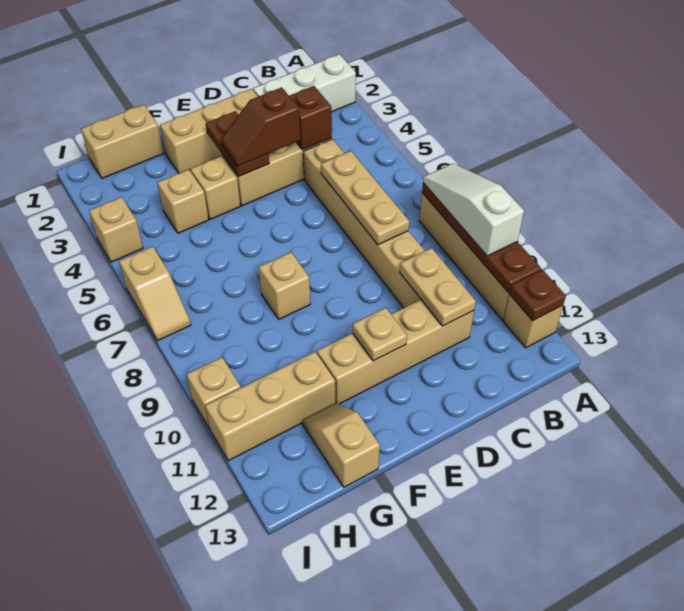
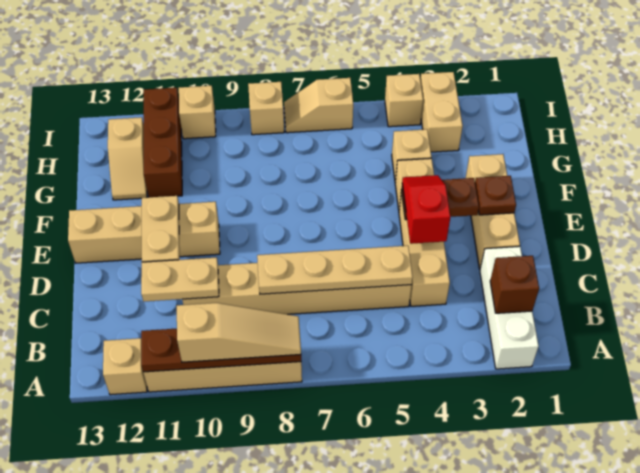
white slope A8:A10 level 3 top 10 -> tan slope A8:A10 level 3 top 10
brown plate A12 level 2 -> brown plate E2 level 2
brown brick C4 level 2 -> brown brick B2 level 2
tan plate C6:C8 level 2 -> tan plate C5:C8 level 2
tan brick C11:F11 level 1 -> tan brick E10:E13 level 1
brown slope D4:E4 level 3 top D -> red slope D4:E4 level 3 top D
tan plate E11 level 2 -> tan plate D11:E11 level 2
tan brick F8 level 1 -> tan brick I8 level 1
tan brick G1:H1 level 1 -> tan brick H3:I3 level 1
tan brick G11:I11 level 1 -> brown brick G11:I11 level 1
tan slope G12:G13 level 1 top 13 -> tan slope G12:H12 level 1 top H

